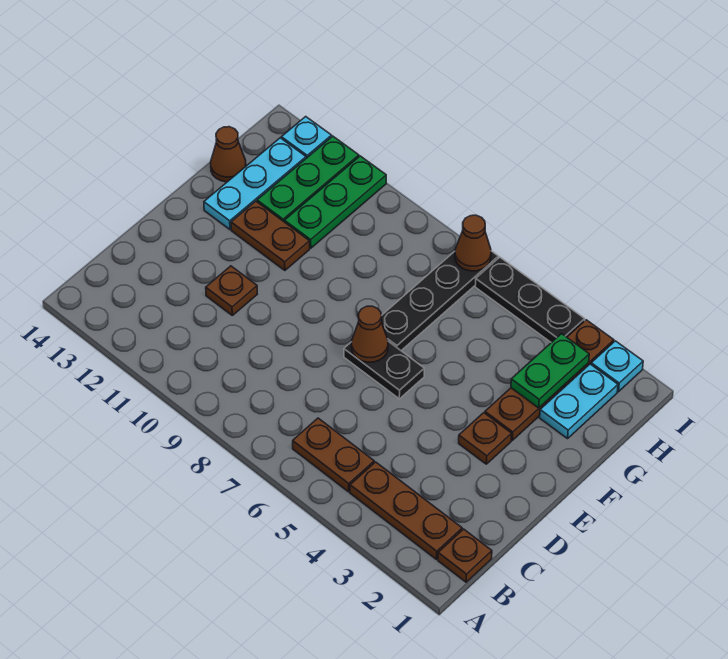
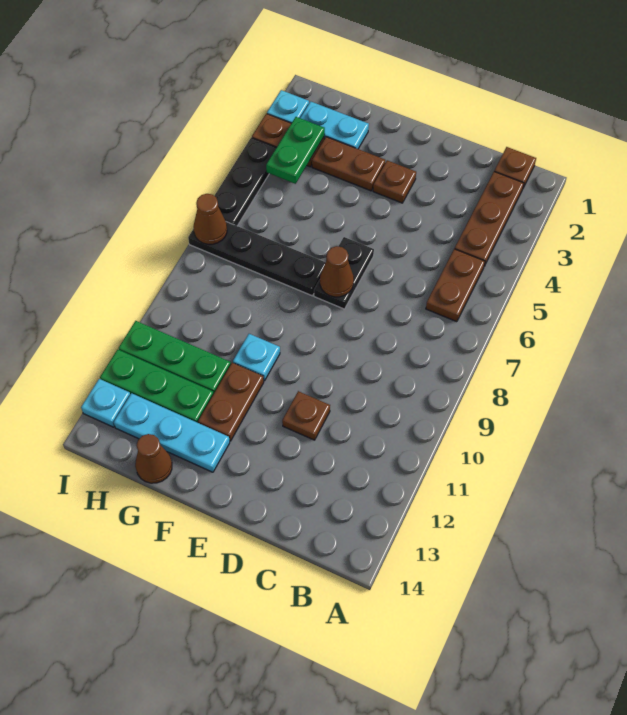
none -> cyan plate F10 level 1
green plate G3:H3 level 2 -> green plate H3:H4 level 2

